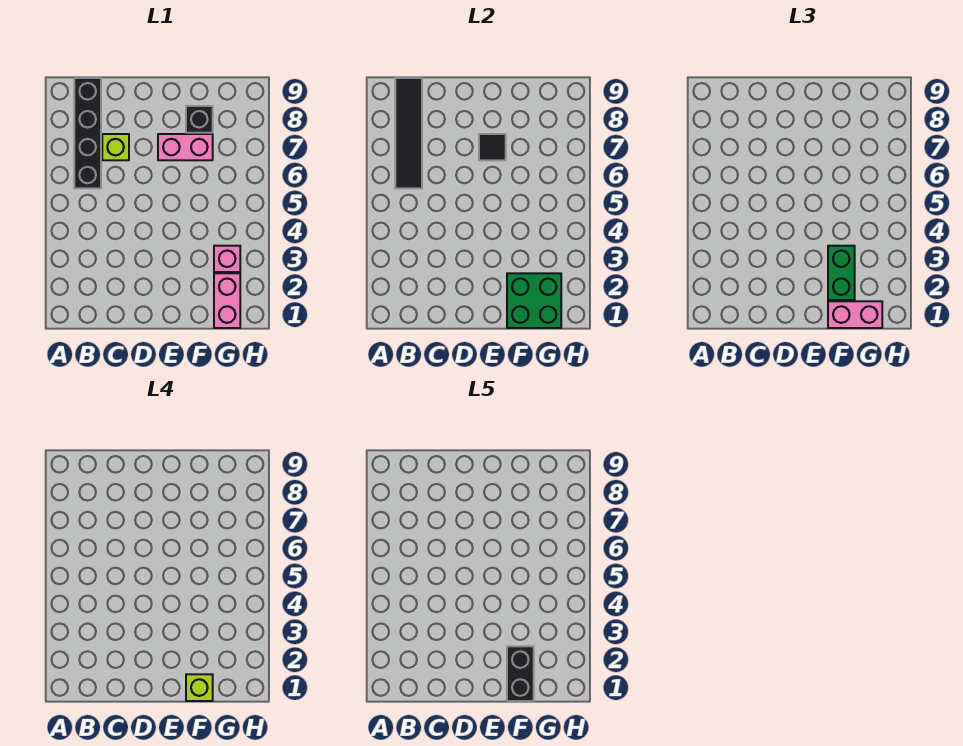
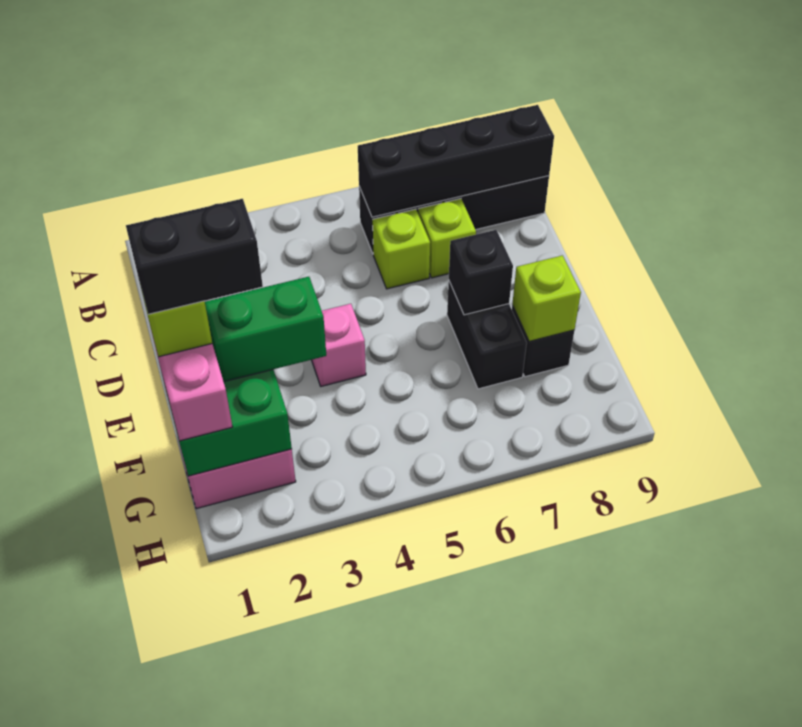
black tile B6:B9 level 2 -> black brick B6:B9 level 2
none -> lime brick C6 level 1
pink brick E7:F7 level 1 -> black brick E7:F7 level 1
black tile E7 level 2 -> black brick E7 level 2
none -> lime brick F8 level 2
pink brick G3 level 1 -> pink brick E4 level 1

